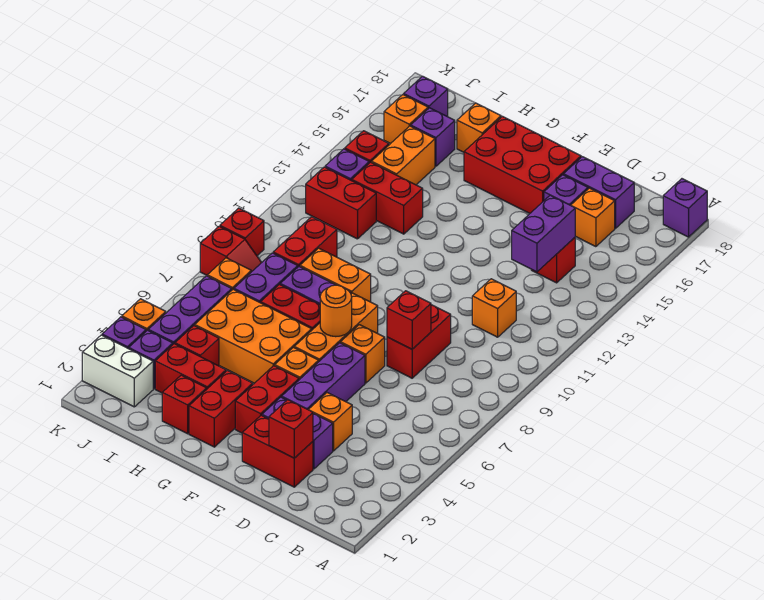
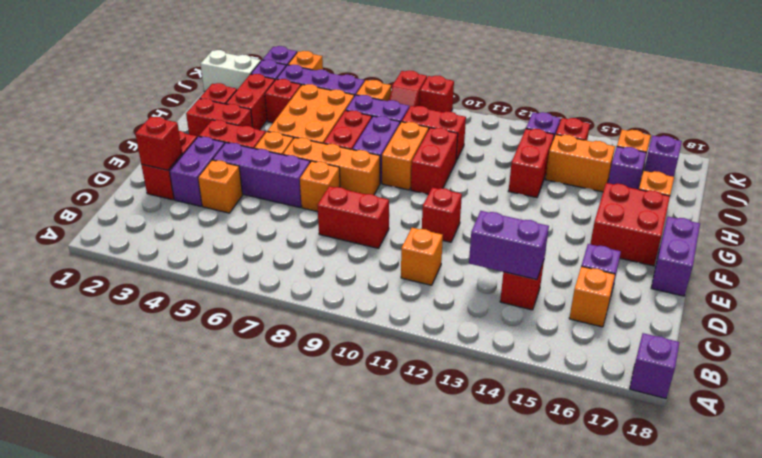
purple brick C17:D17 level 1 -> purple brick E18:F18 level 1
red brick D8 level 2 -> red brick E11 level 1
red brick E16:G17 level 1 -> red brick F16:G17 level 1
orange round brick F7 level 2 -> none
red brick I12:J12 level 1 -> red brick G10:H10 level 1
white brick J2:K2 level 1 -> white brick J1:J2 level 1

